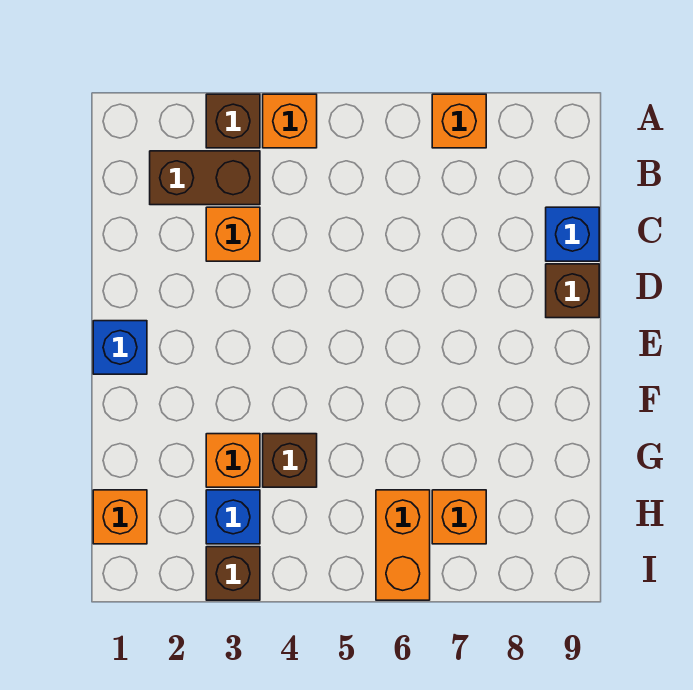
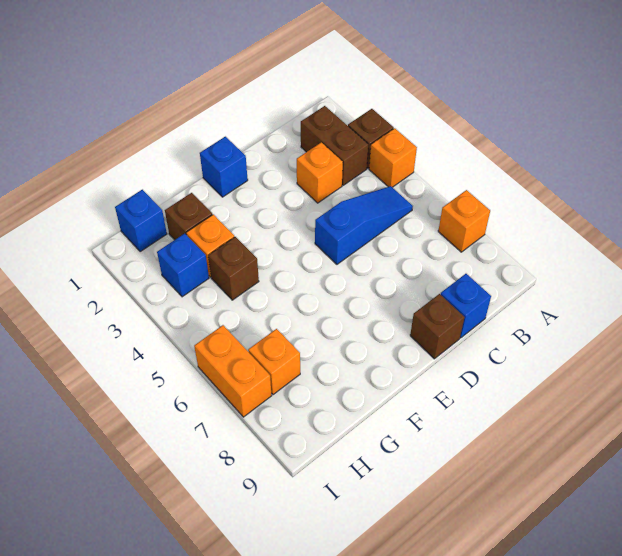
none -> blue slope B5:D5 level 1 top D
orange brick H1 level 1 -> blue brick H1 level 1
orange brick H6:I6 level 1 -> orange brick I6:I7 level 1
brown brick I3 level 1 -> brown brick G2 level 1

